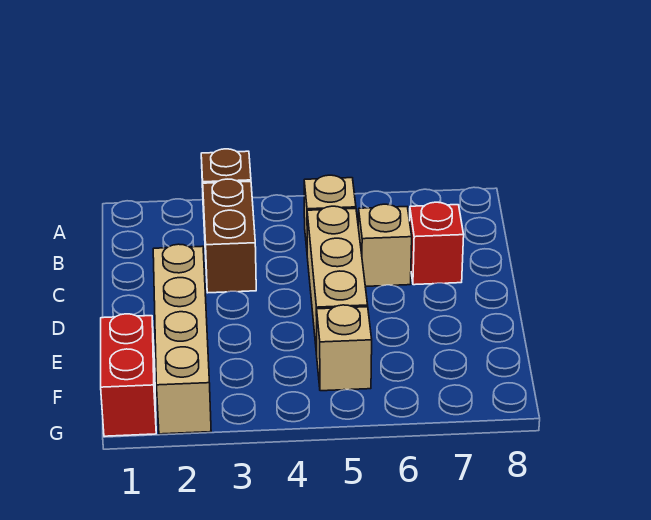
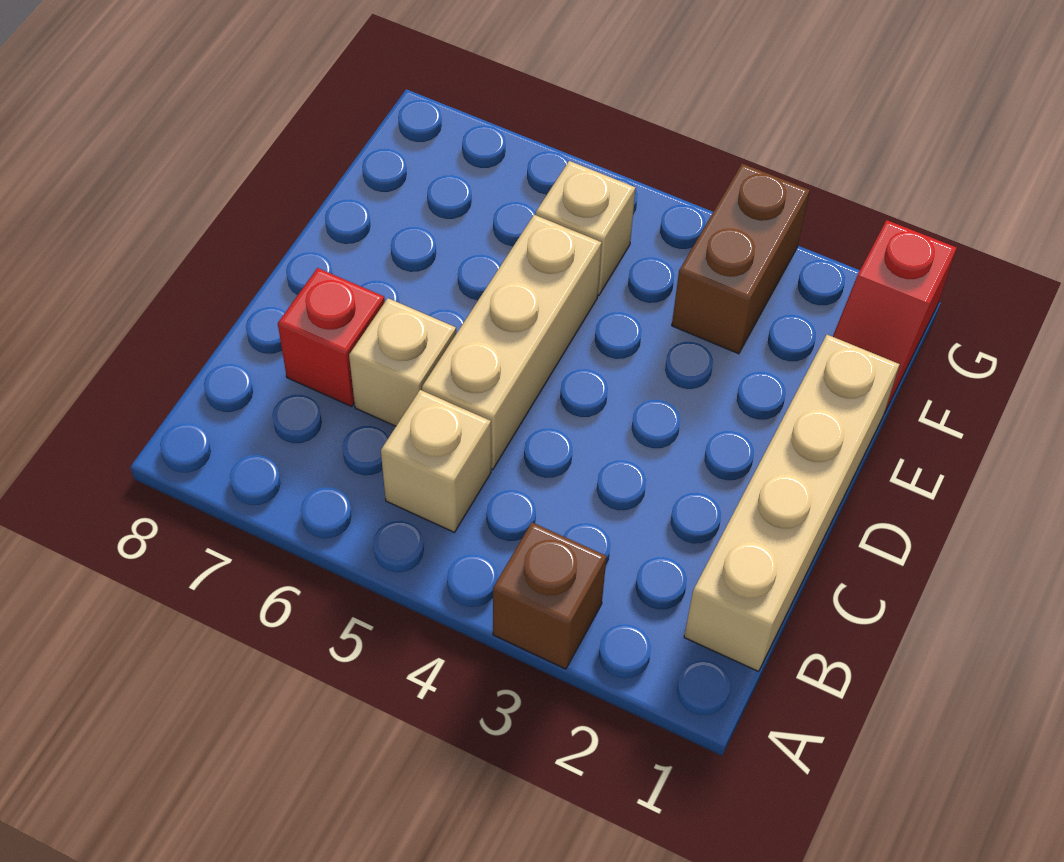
brown brick B3:C3 level 1 -> brown brick F3:G3 level 1
tan brick D2:G2 level 1 -> tan brick B1:E1 level 1
red brick F1:G1 level 1 -> red slope F1:G1 level 1 top G

